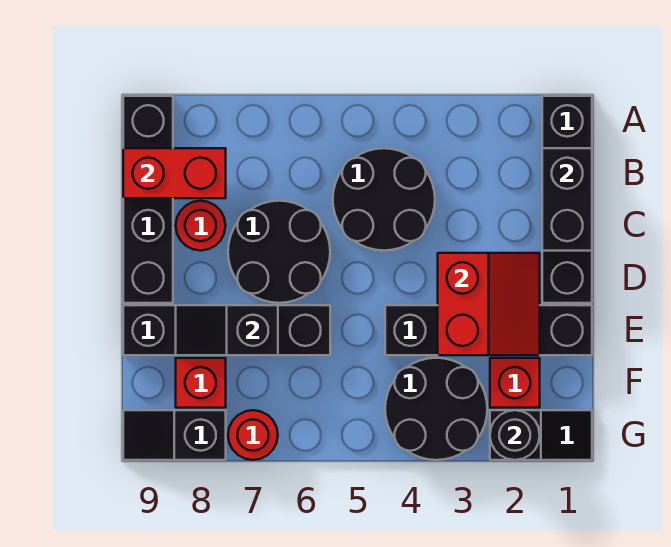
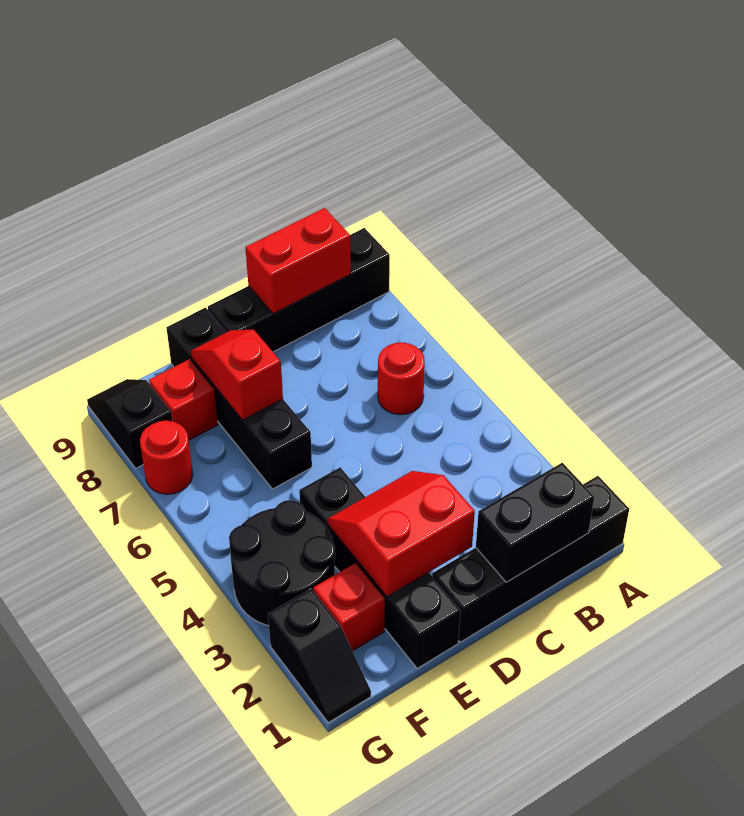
black round brick B4:C5 level 1 -> none
red brick B8:B9 level 2 -> red brick B9:C9 level 2
black round brick C6:D7 level 1 -> none
red round brick C8 level 1 -> red round brick B6 level 1
red slope D2:E3 level 2 top 3 -> red slope D2:E3 level 2 top 2
black slope E7:E8 level 2 top 7 -> red slope E7:E8 level 2 top 7
black round brick G2 level 2 -> none

